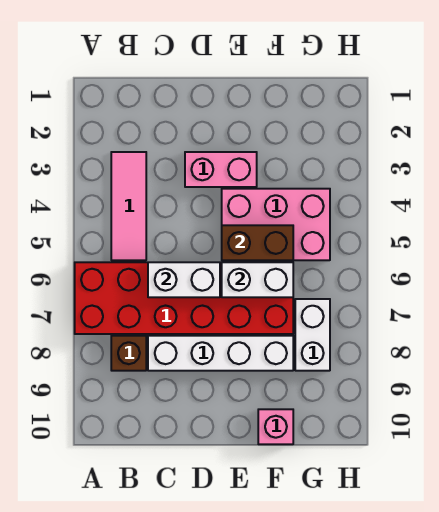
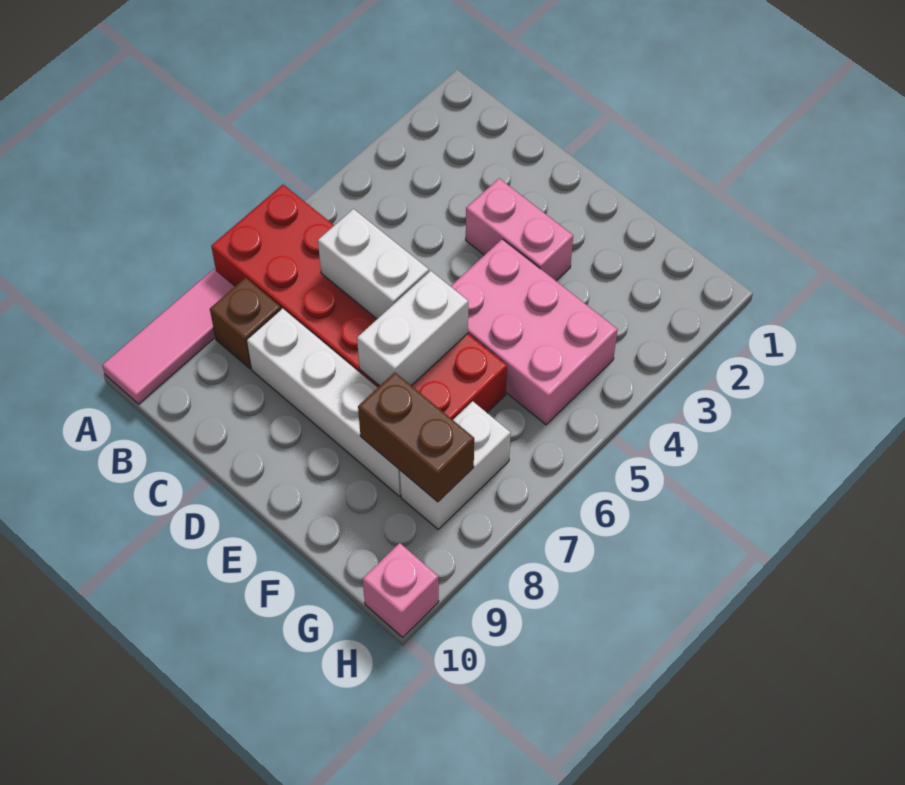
pink tile B3:B5 level 1 -> pink tile A8:A10 level 1
brown brick E5:F5 level 2 -> brown brick F8:G8 level 2
white brick E6:F6 level 2 -> white brick E6:E7 level 2
pink brick F10 level 1 -> pink brick H10 level 1

